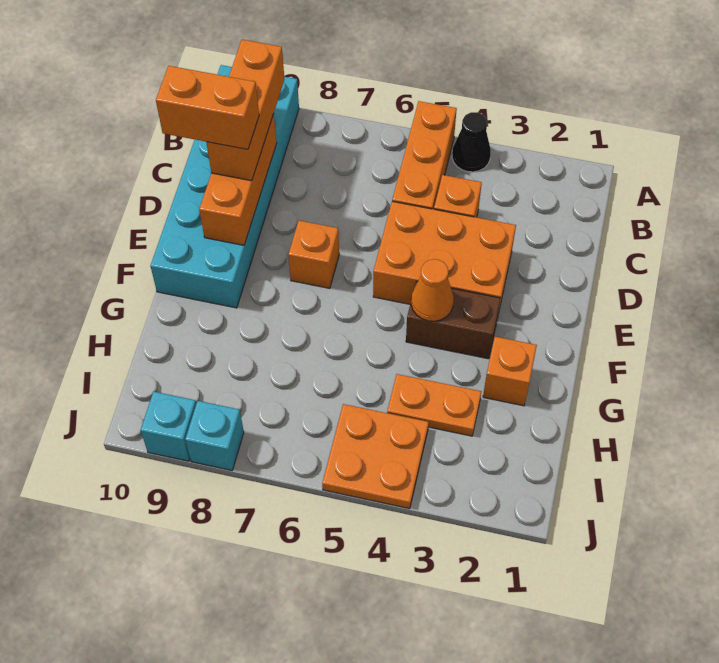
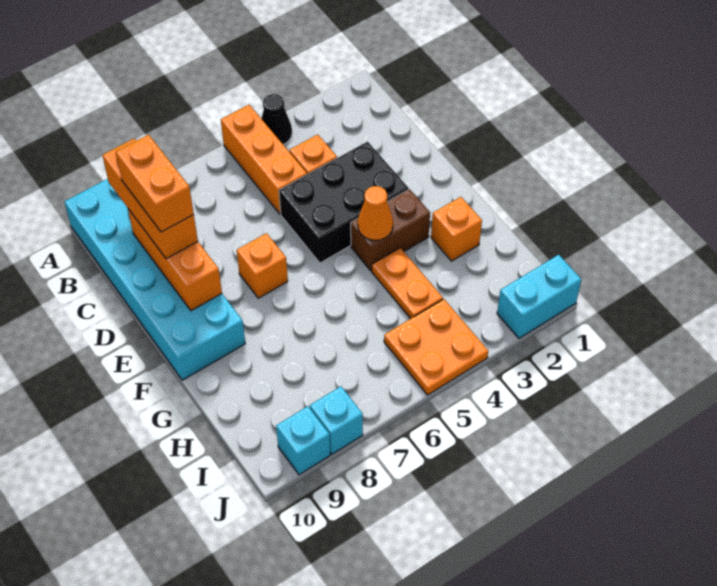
orange brick D3:E5 level 1 -> black brick D3:E5 level 1
orange brick D9:D10 level 4 -> orange brick C9:D9 level 4
orange plate H3:H4 level 1 -> orange plate G4:H4 level 1
none -> cyan brick J1:J2 level 1

